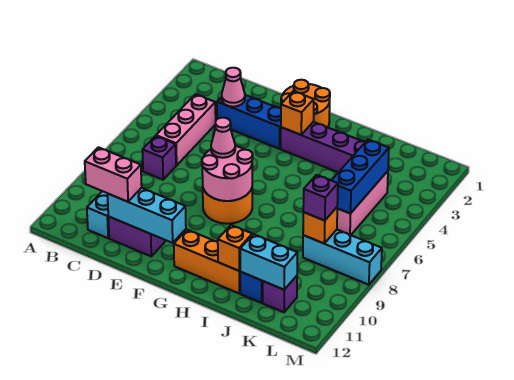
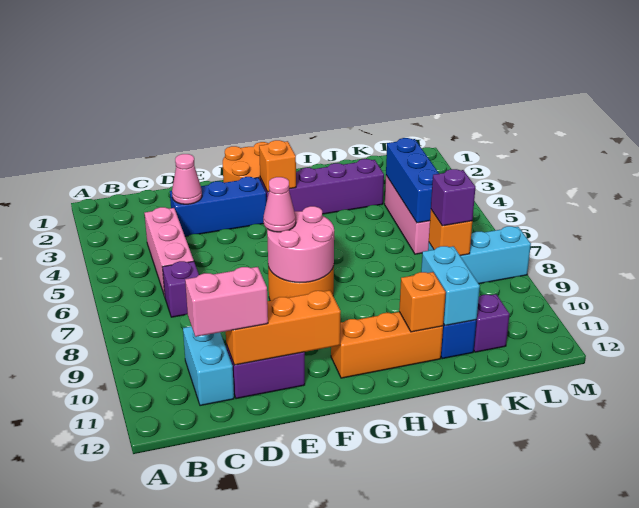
cyan brick D11:F11 level 2 -> orange brick D11:F11 level 2
cyan brick J11:K11 level 2 -> cyan brick J10:J11 level 2

